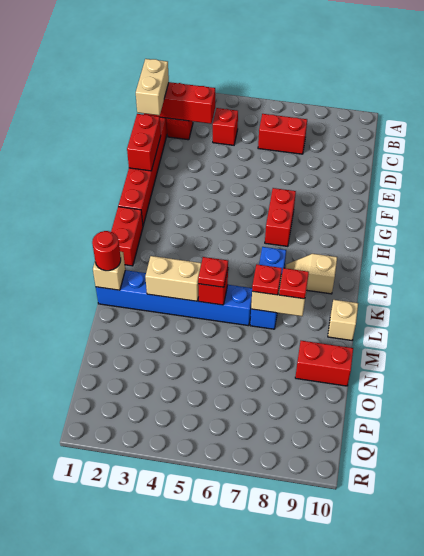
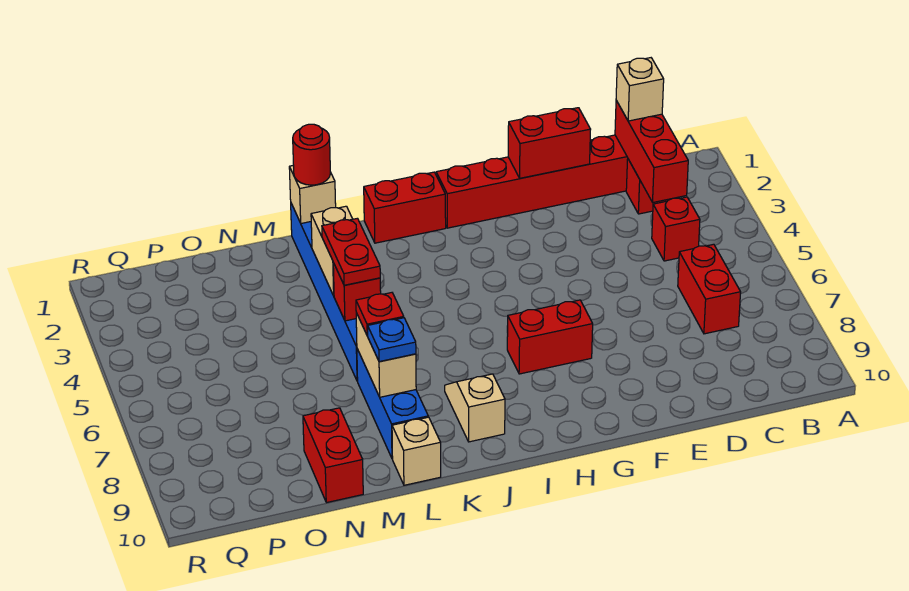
tan brick C1:D1 level 3 -> tan brick C1 level 3
blue brick J7:L7 level 1 -> blue brick L7:L9 level 1
red plate L5 level 3 -> red plate L4:L5 level 3
red plate L8 level 3 -> blue plate L8 level 3

